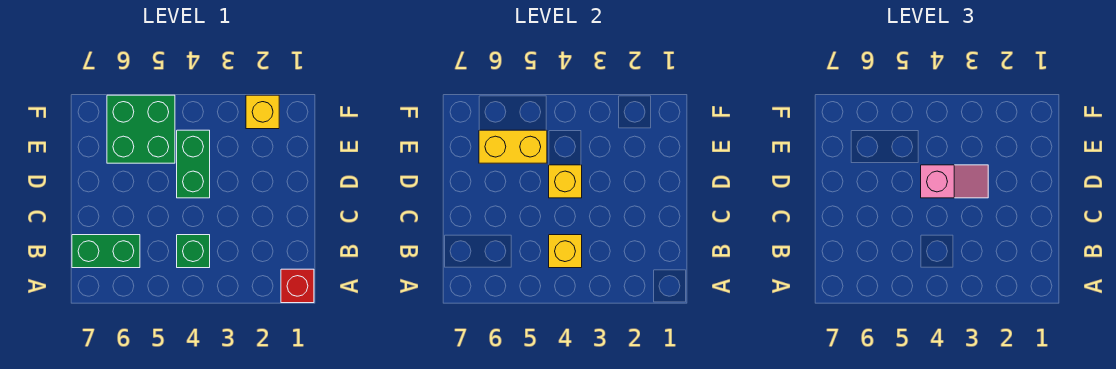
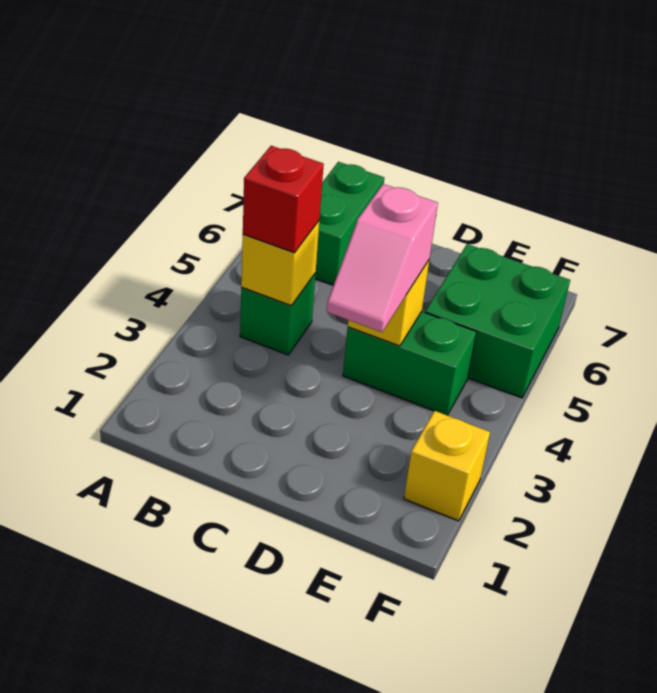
red brick A1 level 1 -> red brick B4 level 3
yellow brick E5:E6 level 2 -> none

